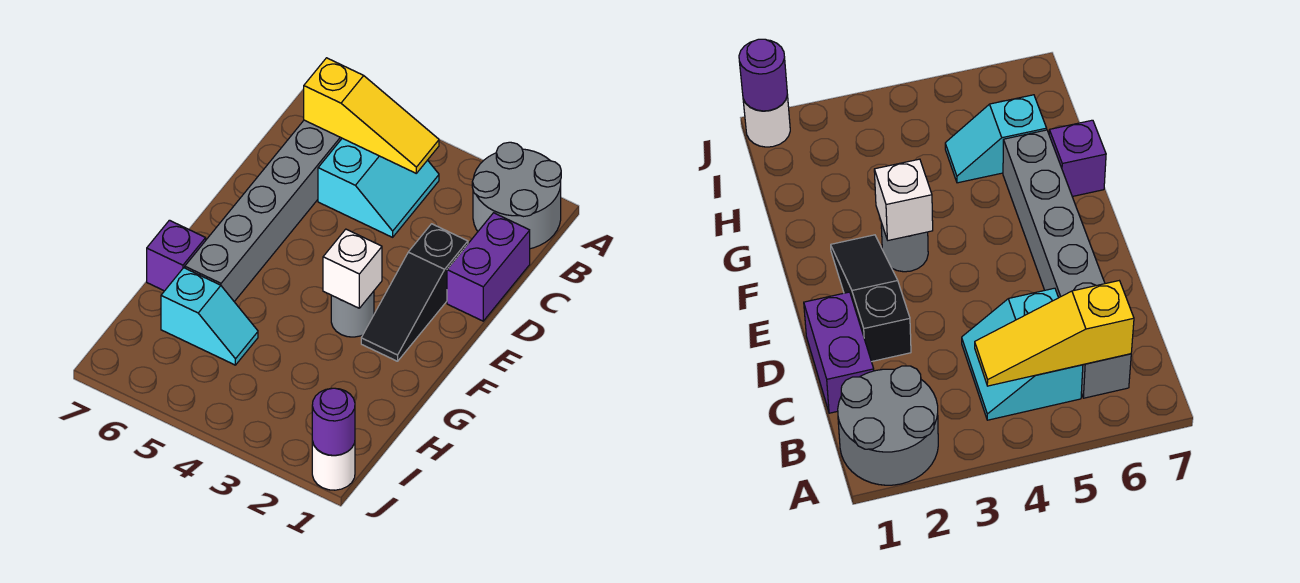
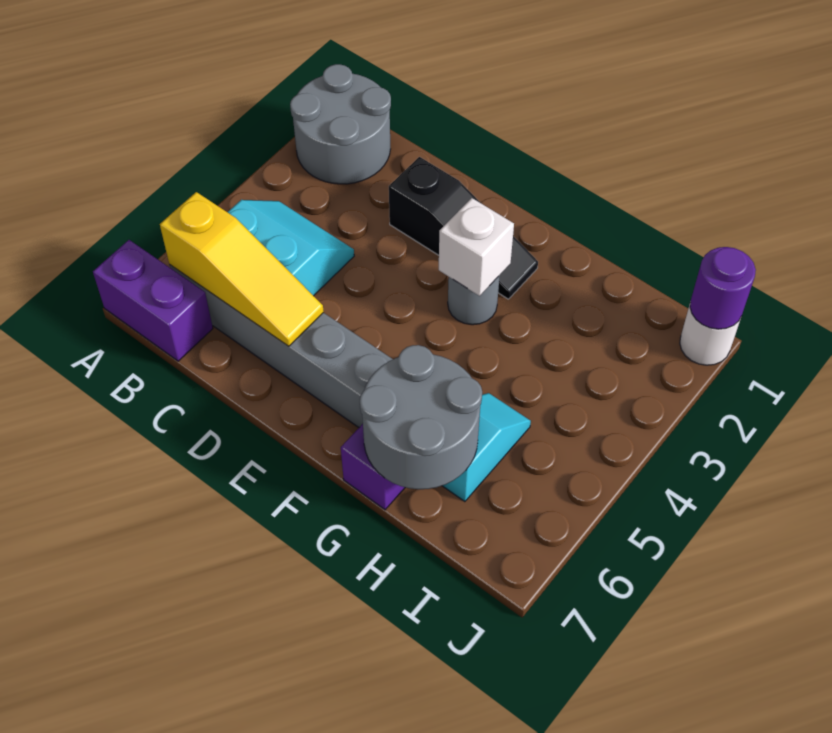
yellow slope B4:B6 level 2 top 6 -> yellow slope B6:D6 level 2 top B
purple brick C1:D1 level 1 -> purple brick A7:B7 level 1
none -> grey round brick G6:H7 level 2

